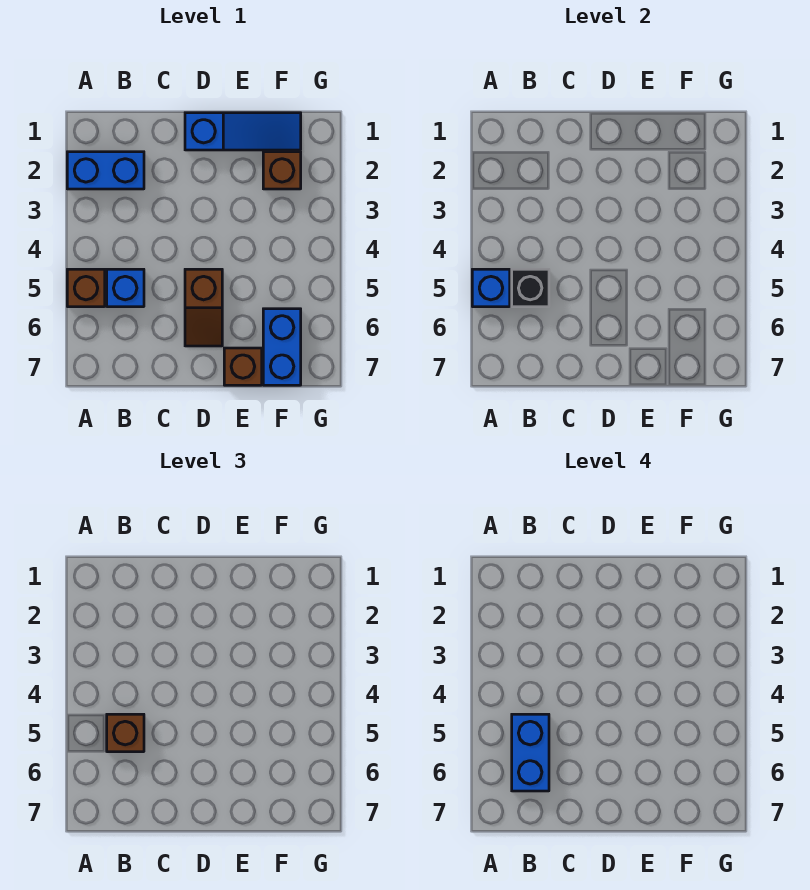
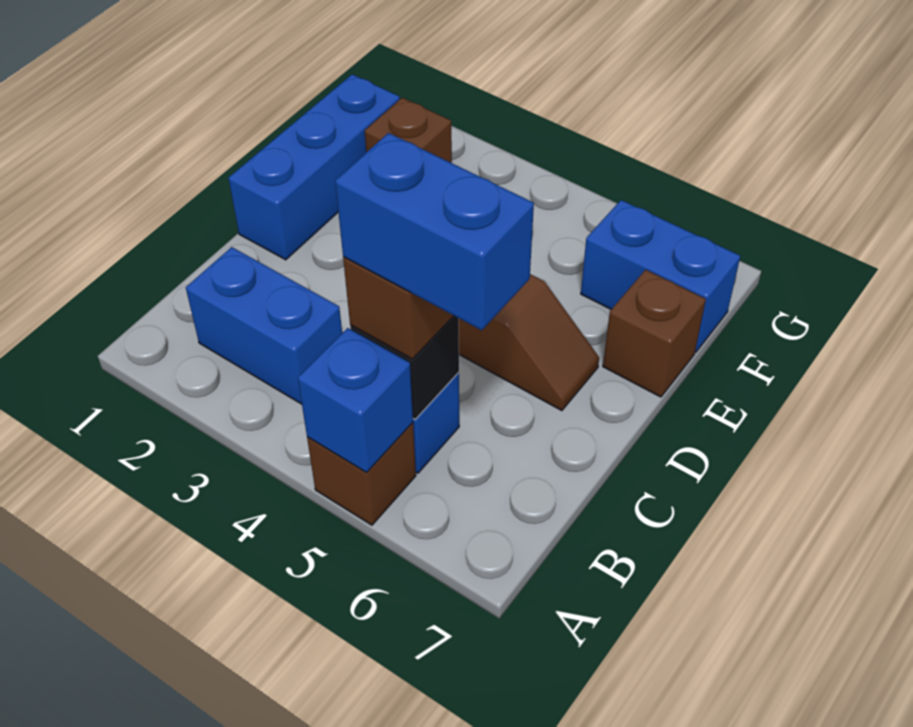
blue brick A2:B2 level 1 -> blue brick B2:B3 level 1
blue slope D1:F1 level 1 top D -> blue brick D1:F1 level 1

